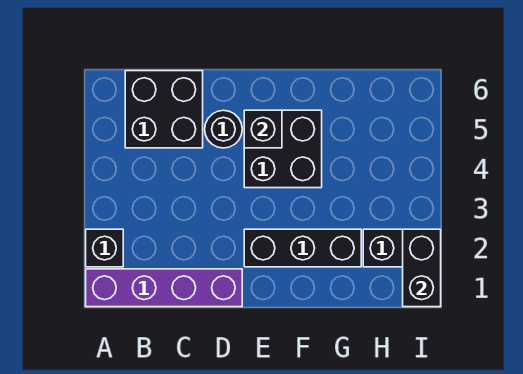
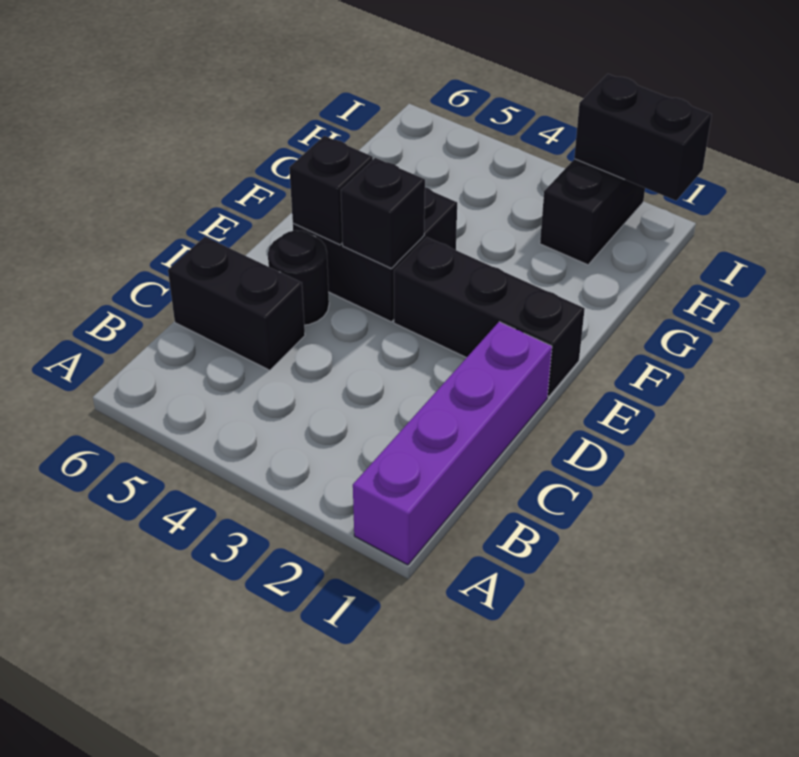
black brick A2 level 1 -> black brick E4 level 2
black brick B5:C6 level 1 -> black brick C5:C6 level 1
black brick E2:G2 level 1 -> black brick E1:E3 level 1

